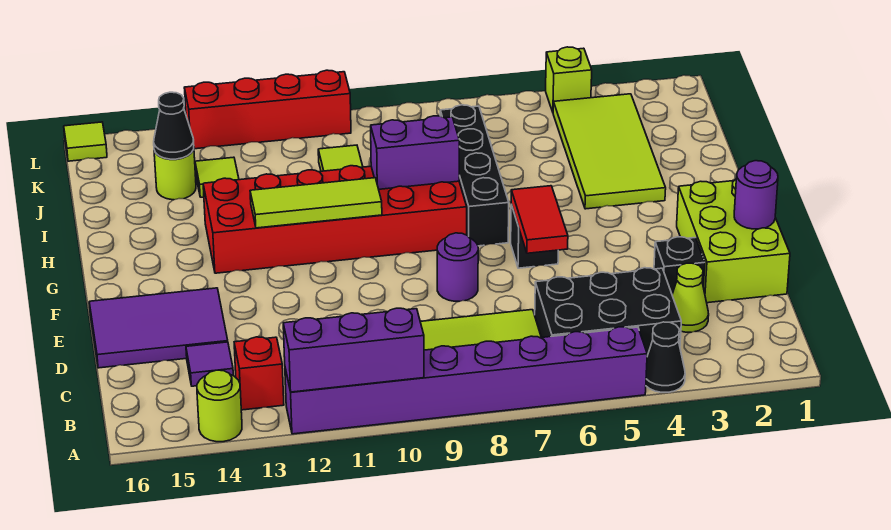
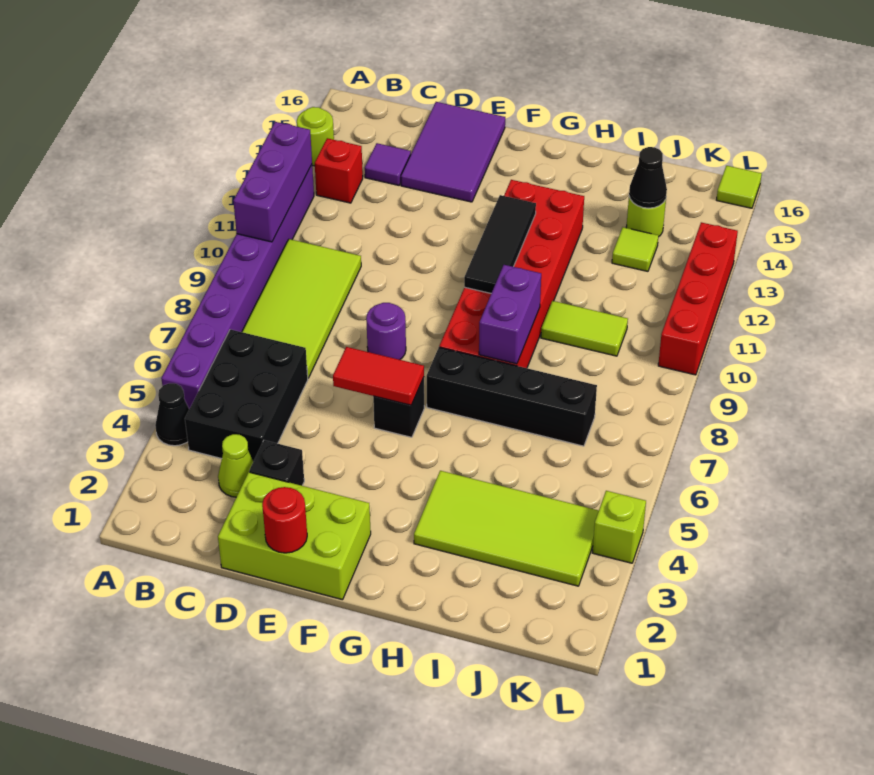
purple round brick E1 level 2 -> red round brick E1 level 2
lime tile G10:G12 level 2 -> black tile G10:G12 level 2

